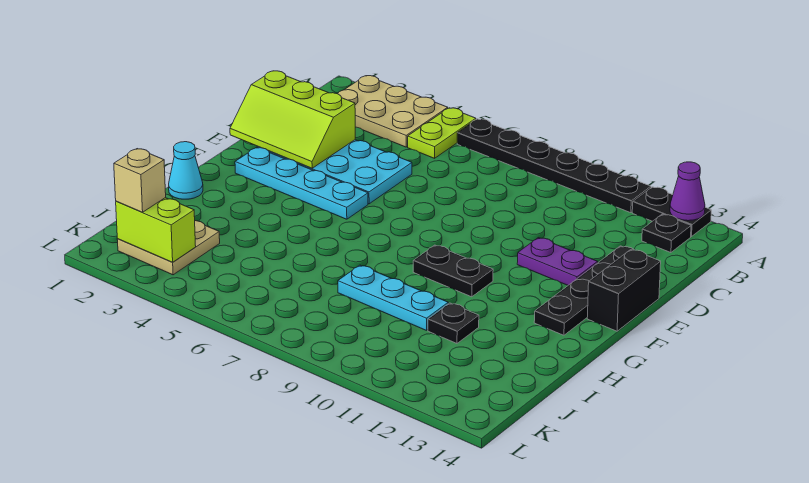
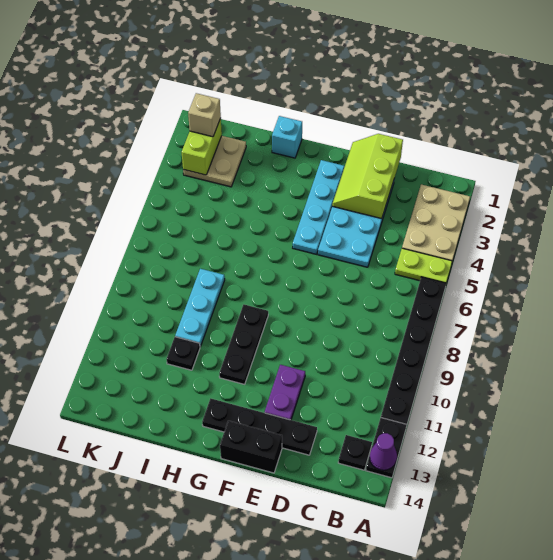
black plate G9:G10 level 1 -> black plate G9:G11 level 1
cyan cone H1 level 1 -> cyan brick H1 level 1

